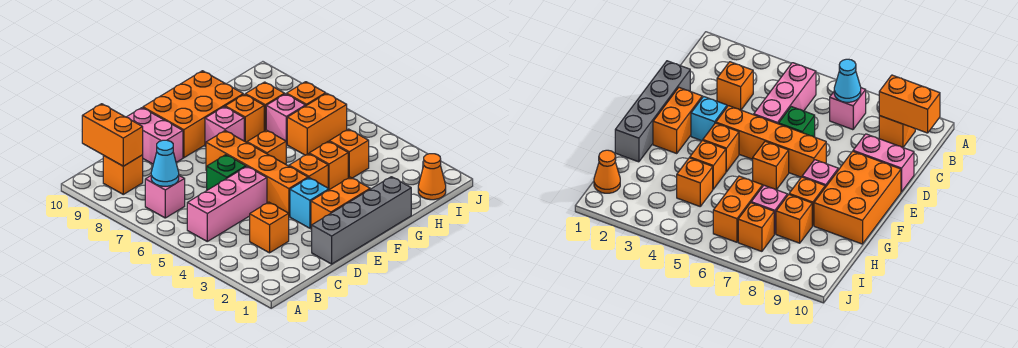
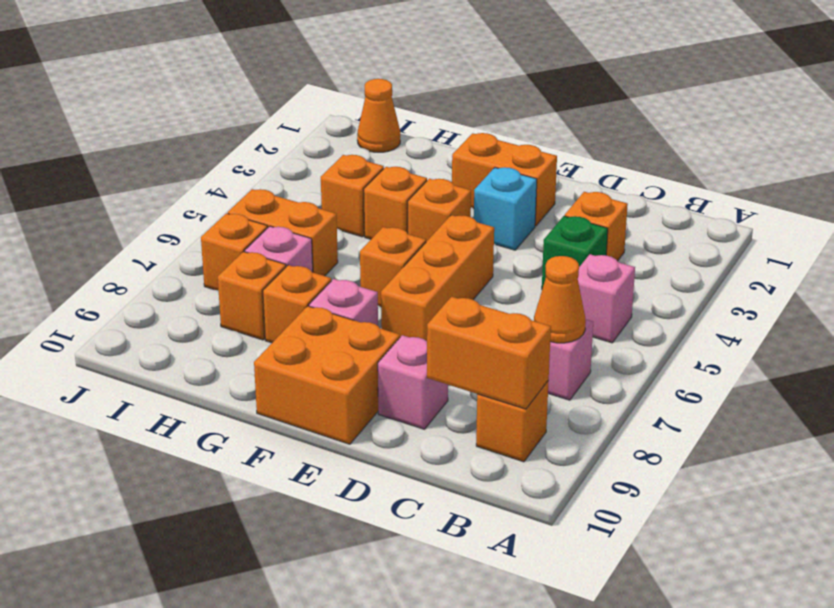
pink brick B5:D5 level 1 -> pink brick B5 level 1
cyan cone B7 level 2 -> orange cone B7 level 2
orange brick B9:B10 level 2 -> orange brick B9:C9 level 2
grey brick D1:G1 level 1 -> none
green brick D6 level 1 -> green brick C4 level 1
pink brick D9:D10 level 1 -> pink brick D9 level 1
orange brick E4:E7 level 1 -> orange brick E5:E7 level 1
orange brick E9:G10 level 1 -> orange brick E9:F10 level 1

